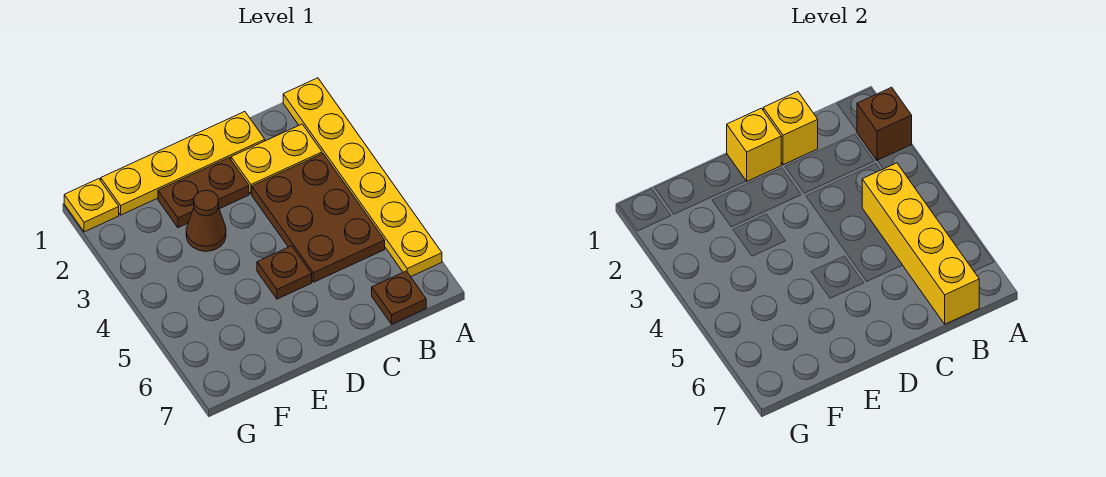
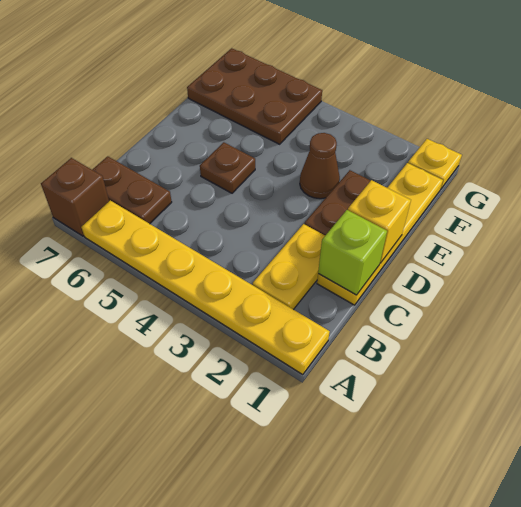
brown brick A2 level 2 -> brown brick A7 level 1
brown plate B3:C5 level 1 -> brown plate F5:G7 level 1
yellow brick B4:B7 level 2 -> none
brown plate B7 level 1 -> brown plate B6:B7 level 1
yellow brick C1 level 2 -> lime brick C1 level 2

